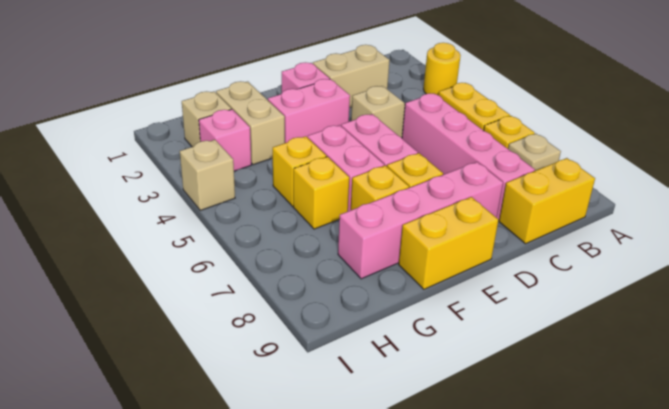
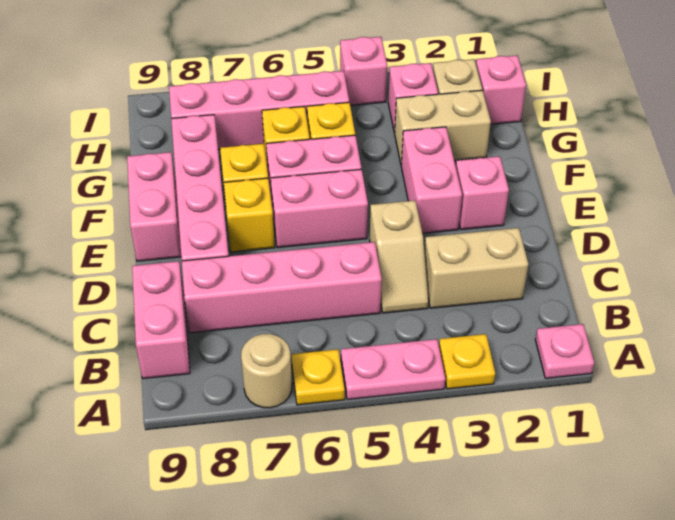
none -> pink plate A1 level 1
yellow round brick A3 level 1 -> yellow plate A3 level 1
yellow plate A4:A5 level 1 -> pink plate A4:A5 level 1
tan plate A7 level 1 -> tan round brick A7 level 1
yellow brick B9:C9 level 1 -> pink brick B9:C9 level 1
tan brick C2:D2 level 1 -> tan brick C2:C3 level 1
yellow brick E9:F9 level 1 -> pink brick E9:F9 level 1
none -> pink brick H1 level 1
none -> pink brick H5:H8 level 1
tan brick I4 level 1 -> pink brick I4 level 1

